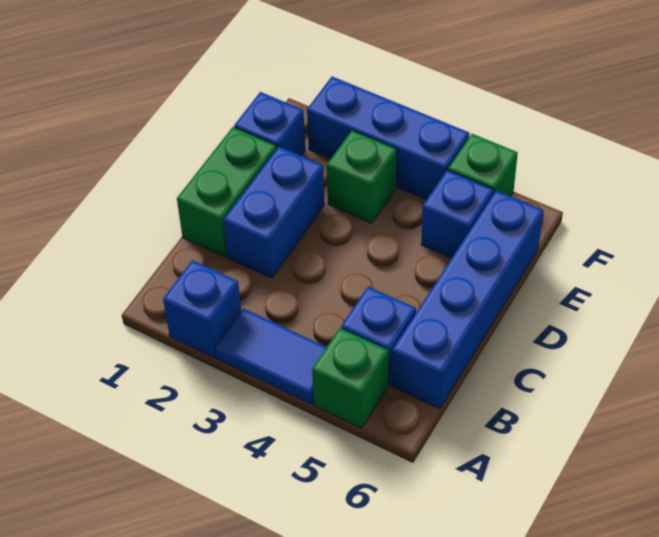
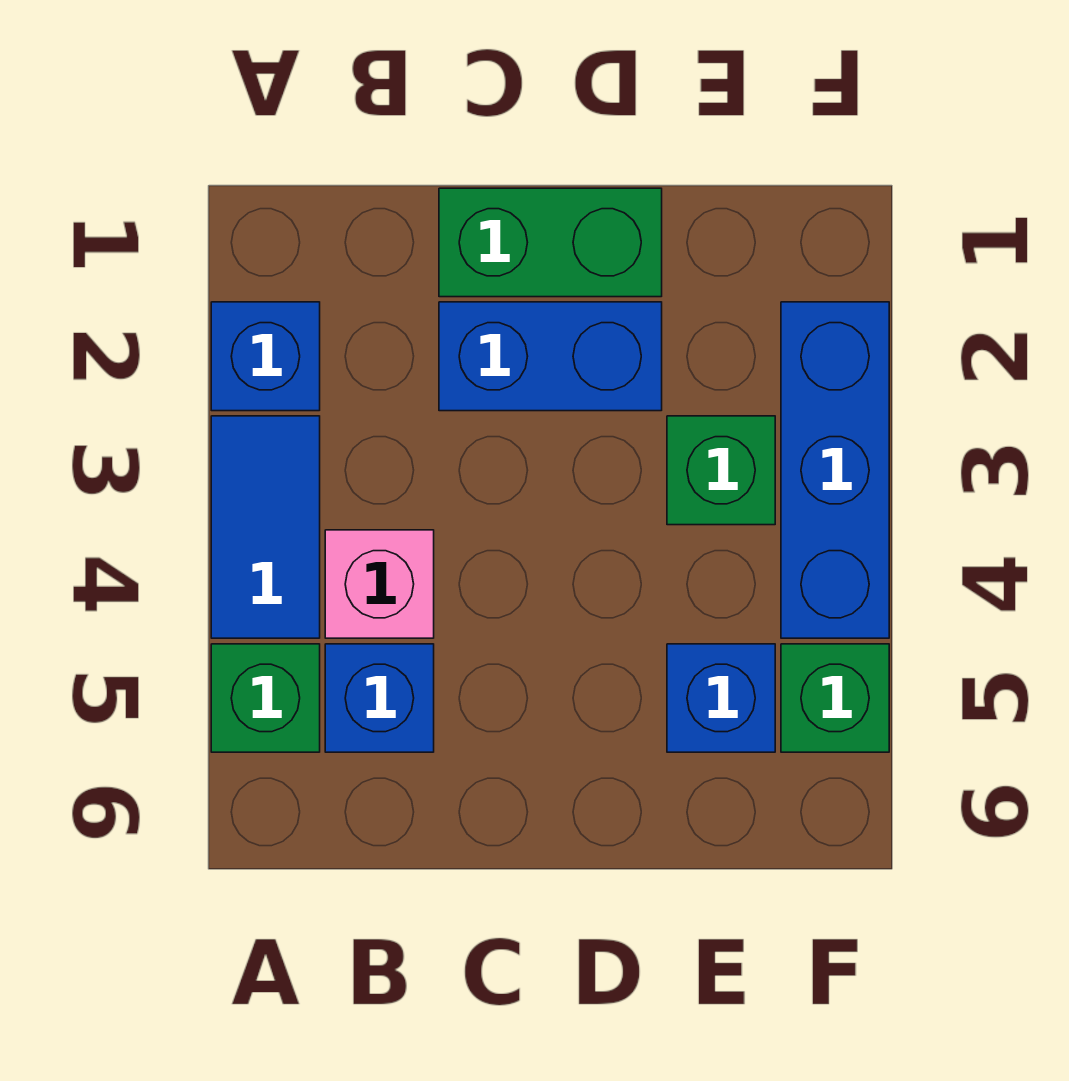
none -> pink brick B4 level 1
blue brick B6:E6 level 1 -> none
blue brick E1 level 1 -> none

